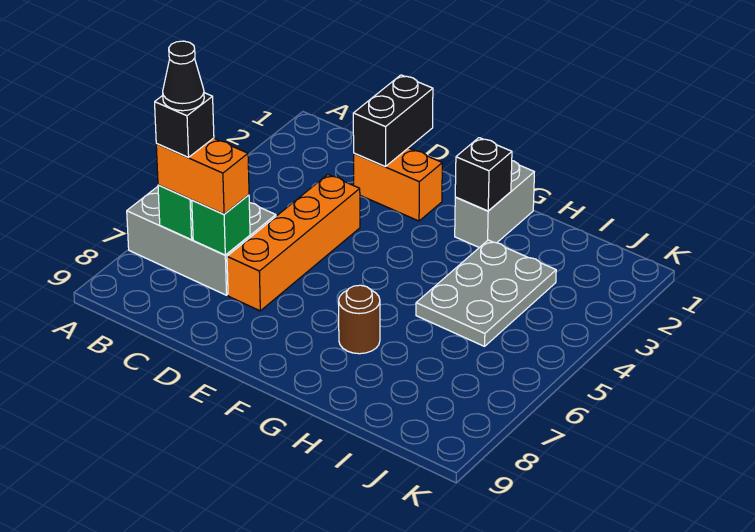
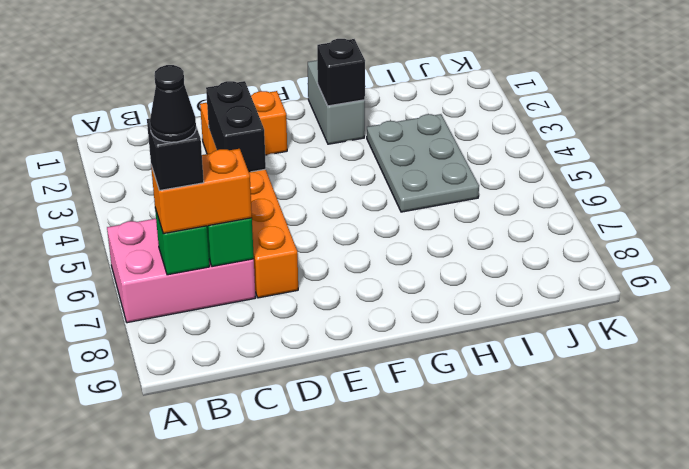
grey brick A6:C7 level 1 -> pink brick A6:C7 level 1
black brick D1:D2 level 2 -> black brick D3:D4 level 2
brown round brick G7 level 1 -> none

